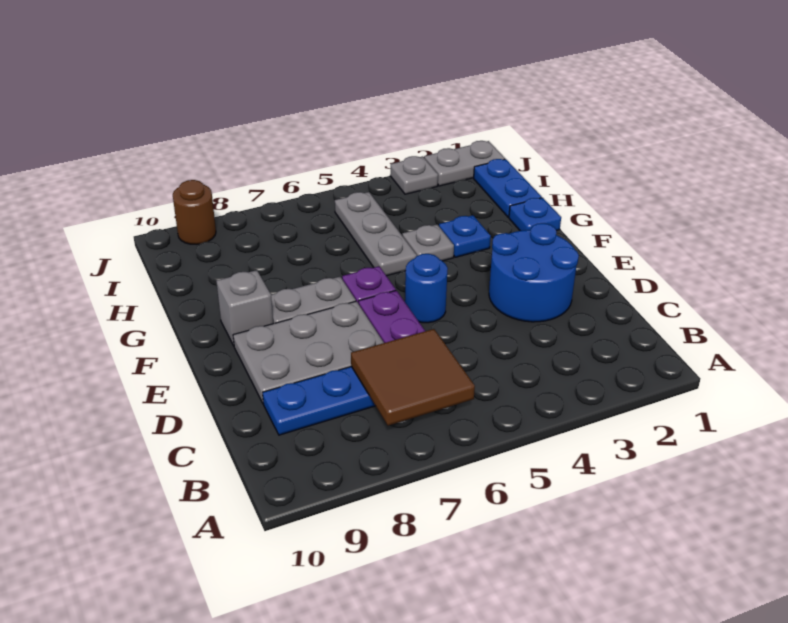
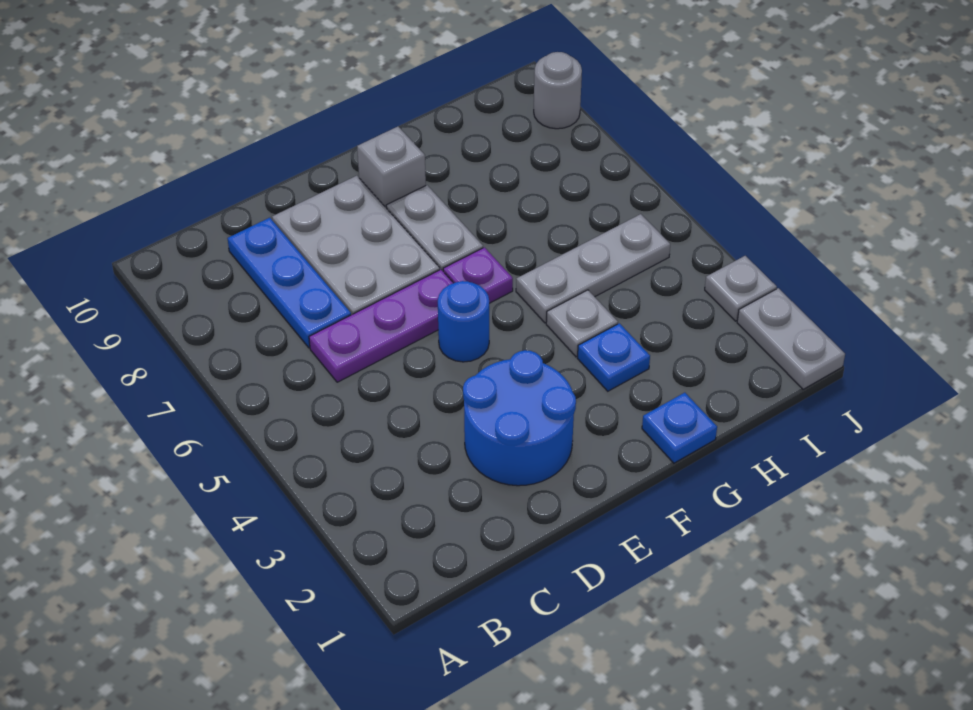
brown tile B6:C7 level 2 -> none
blue plate H1:I1 level 1 -> none
brown round brick J9 level 1 -> grey round brick J9 level 1

